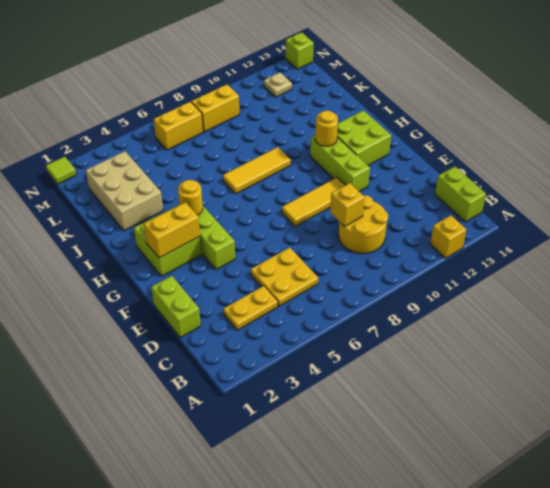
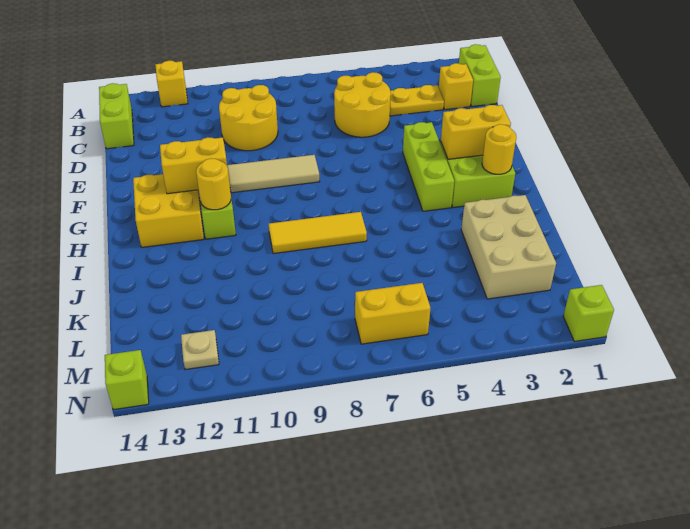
yellow plate C5:D6 level 1 -> yellow round brick C5:D6 level 1
lime brick D1:E1 level 1 -> lime brick B1:C1 level 1
yellow brick D9 level 2 -> yellow brick C2 level 1
yellow tile F8:F10 level 1 -> tan tile F8:F10 level 1
lime brick G12:H13 level 1 -> yellow brick G12:H13 level 1
yellow round brick H4 level 2 -> yellow round brick H2 level 2
yellow brick M8:M9 level 1 -> yellow brick G11:G12 level 2
lime tile N1 level 1 -> lime brick N1 level 1

